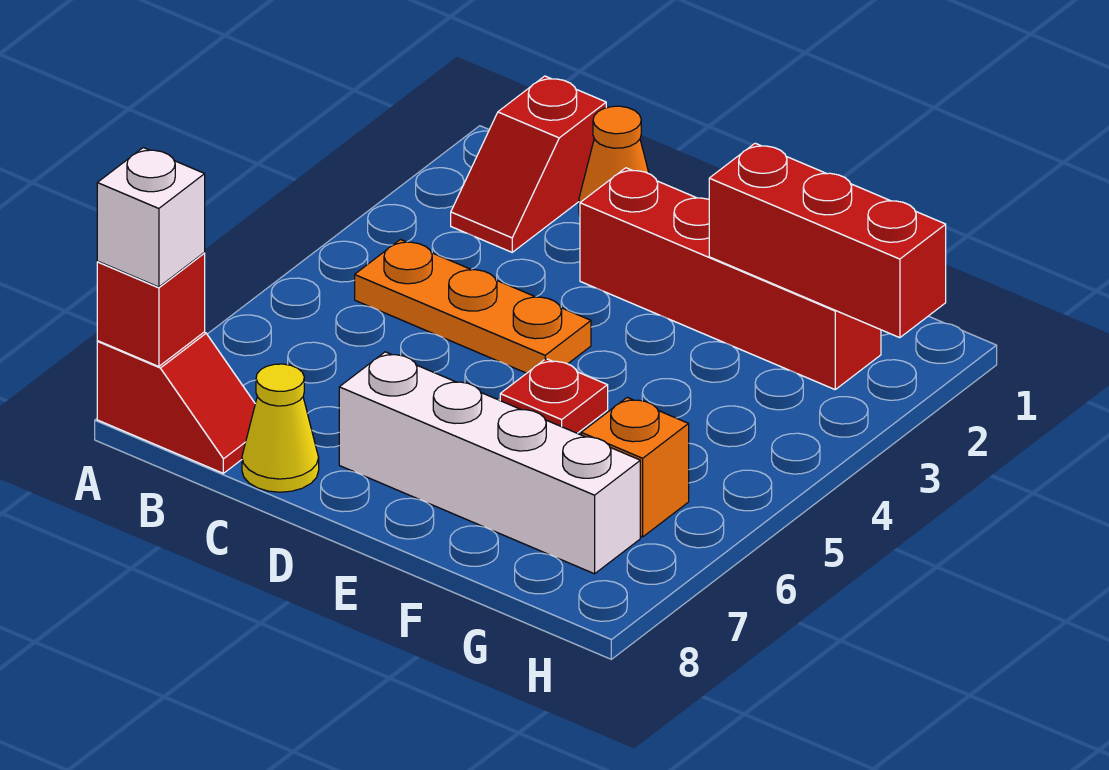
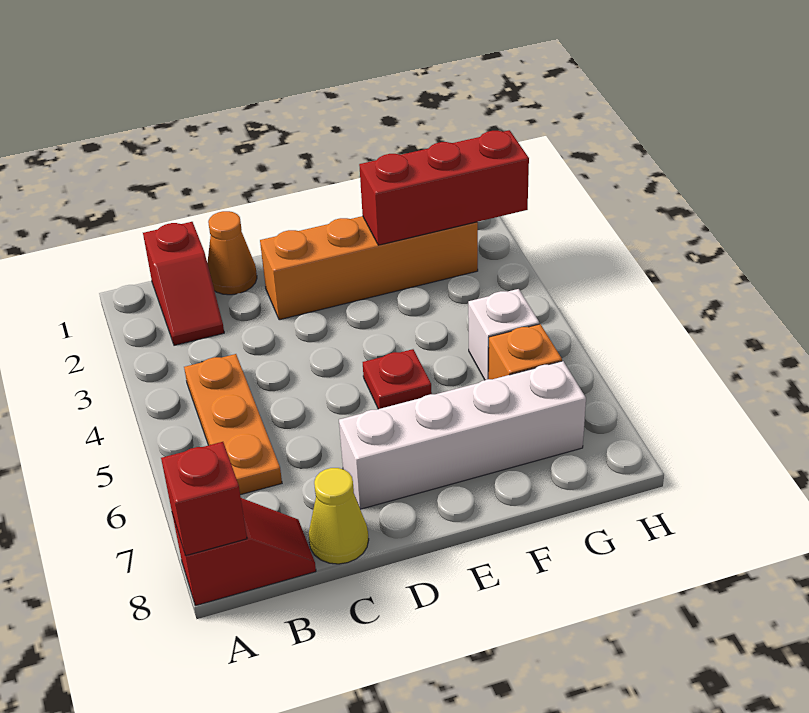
white brick A8 level 3 -> white brick G5 level 1
orange plate B4:D4 level 1 -> orange plate B4:B6 level 1
red brick D2:G2 level 1 -> orange brick D2:G2 level 1

